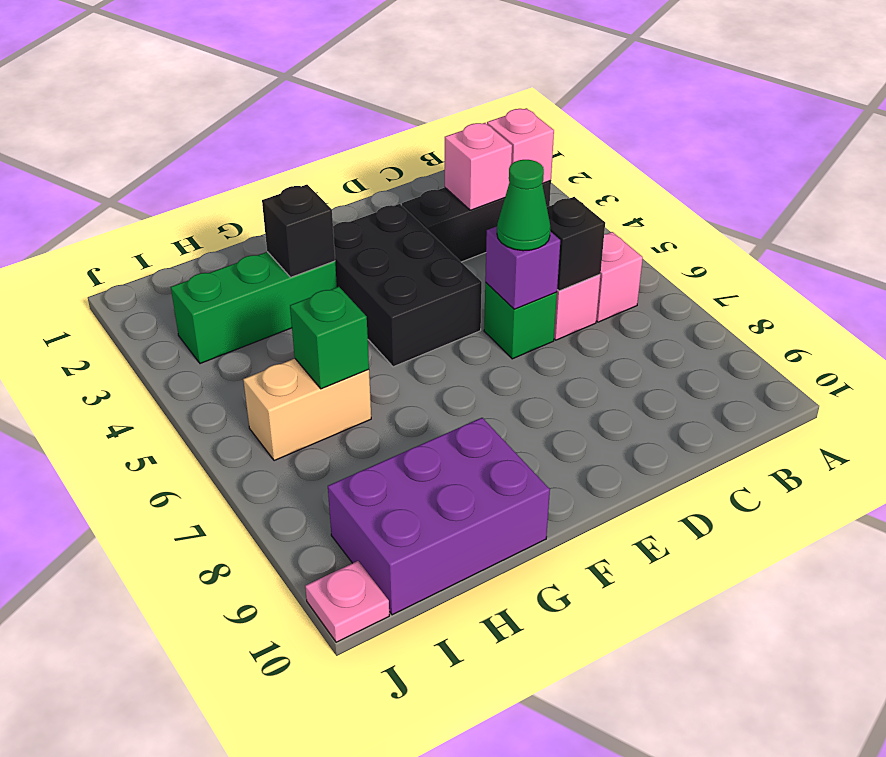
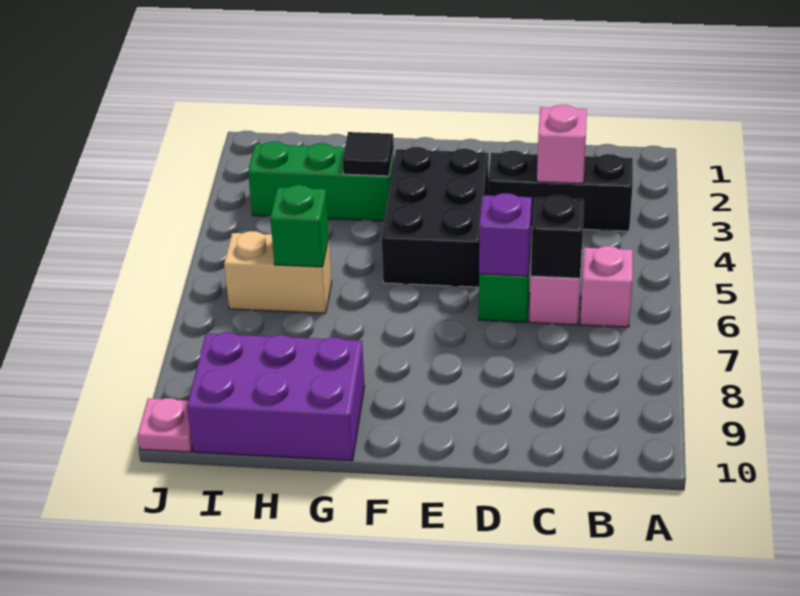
pink brick B3 level 2 -> none
green cone D6 level 3 -> none
black brick G3 level 2 -> black tile G3 level 2

